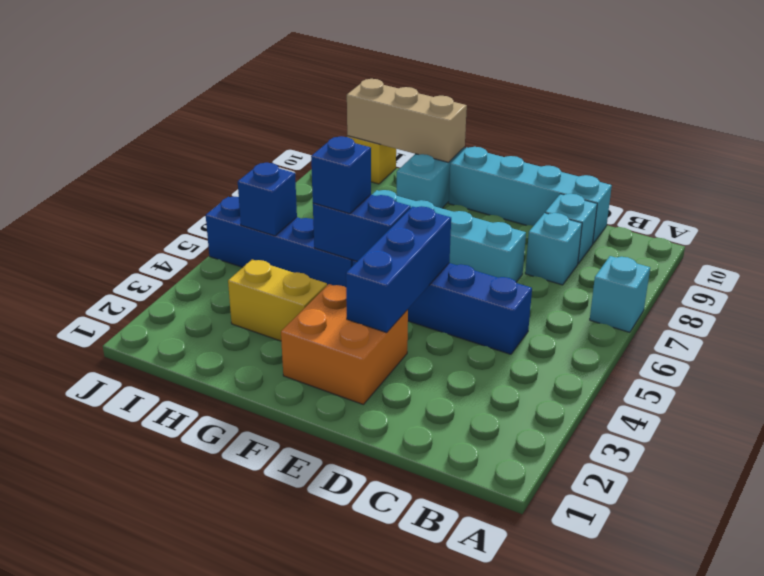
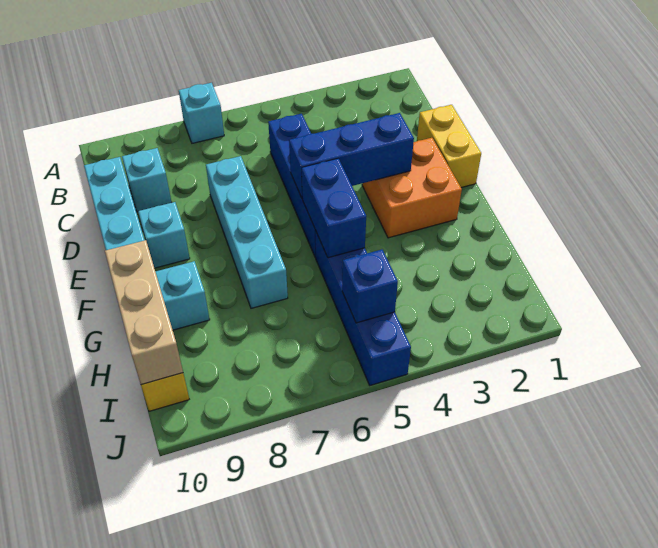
cyan brick C8 level 1 -> cyan brick E9 level 1
yellow brick G3:H3 level 1 -> yellow brick D1:E1 level 1
blue brick G5 level 3 -> none

